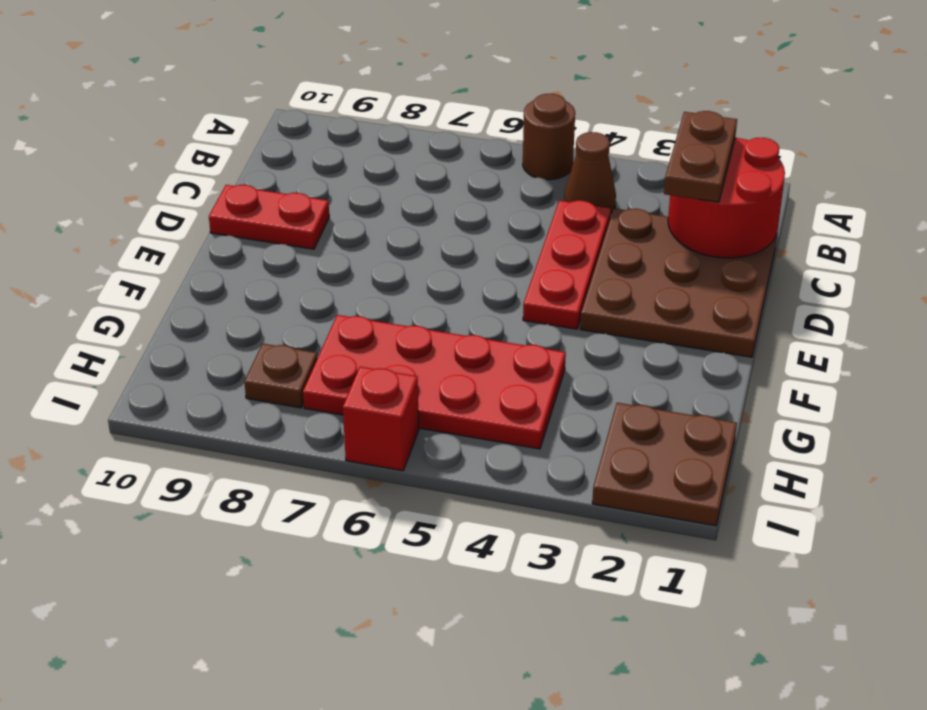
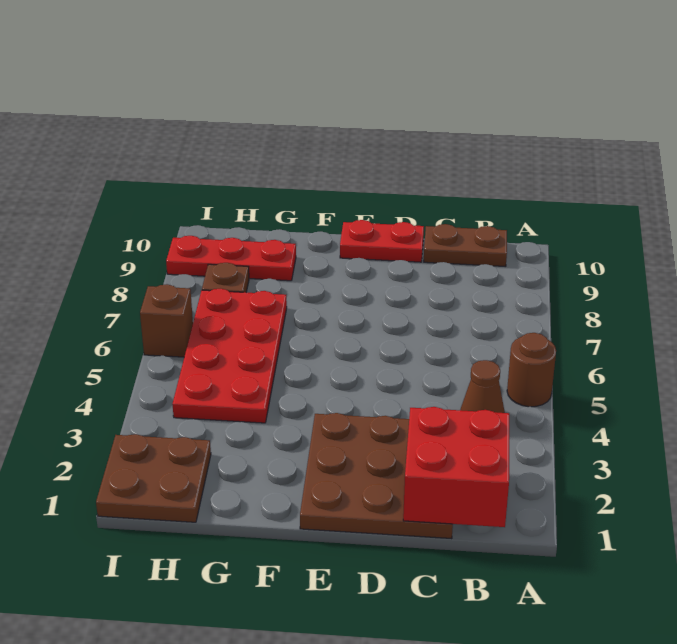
red round brick B1:C2 level 2 -> red brick B1:C2 level 2
brown plate B2:C2 level 3 -> brown plate B10:C10 level 1
red plate C4:E4 level 1 -> red plate G9:I9 level 1
red plate D9:D10 level 1 -> red plate D10:E10 level 1
red brick I6 level 1 -> brown brick I6 level 1

